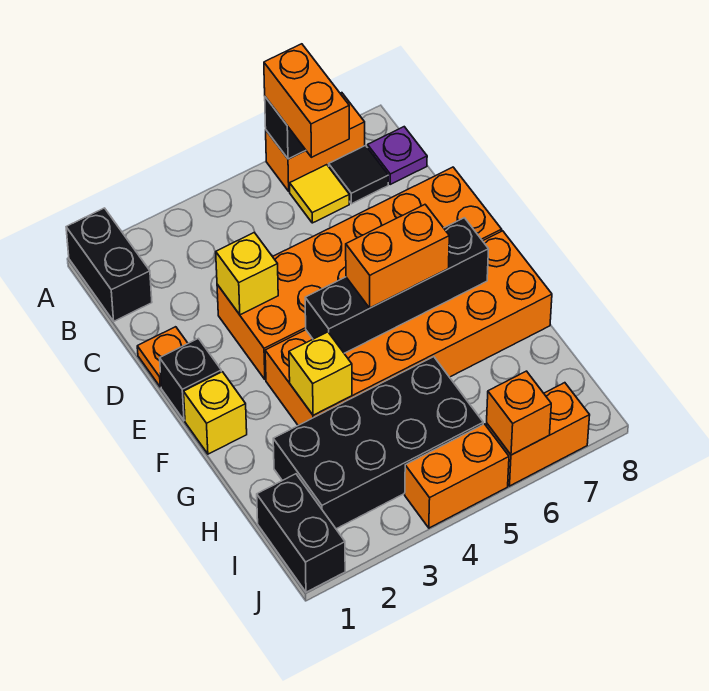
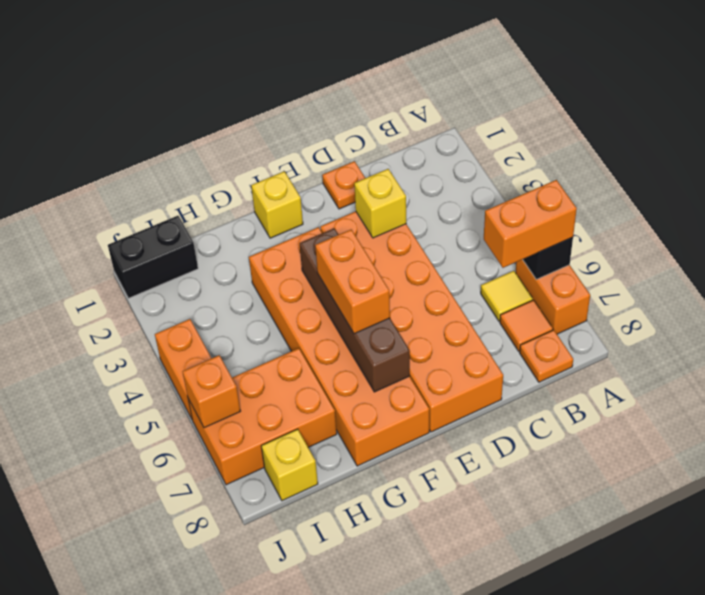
black brick A1:B1 level 1 -> none
black tile B7 level 1 -> orange tile B7 level 1
purple plate B8 level 1 -> orange plate B8 level 1
black brick E1 level 1 -> none
black brick F4:F7 level 2 -> brown brick F4:F7 level 2
yellow brick G3 level 2 -> yellow brick I8 level 1
black brick H2:I5 level 1 -> none
orange brick J6:J7 level 1 -> orange brick H6:J7 level 1

